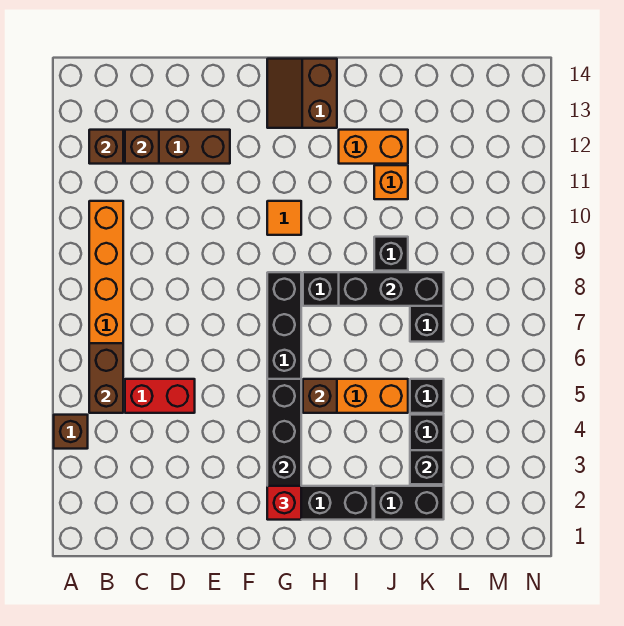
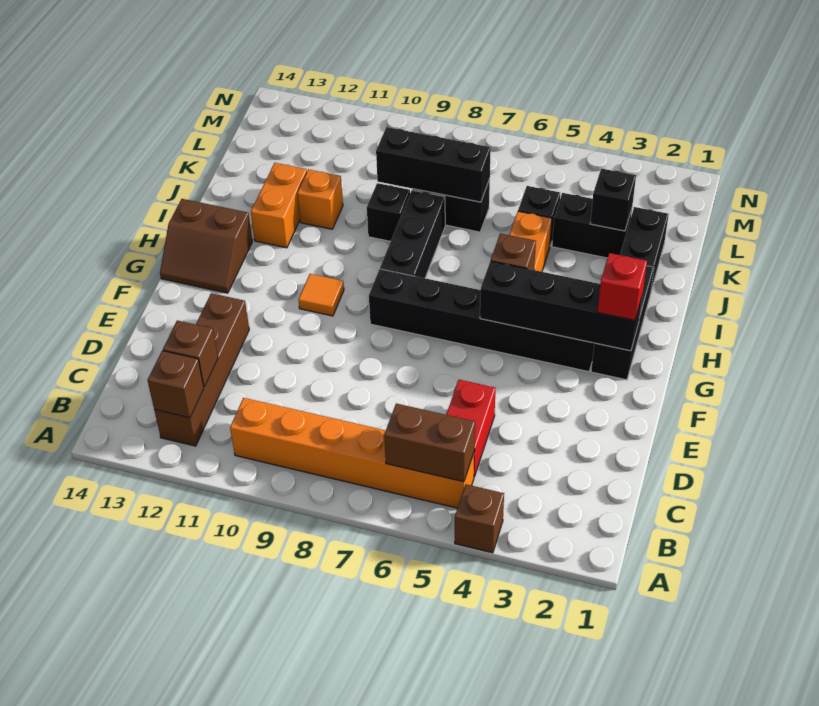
black brick I8:K8 level 2 -> black brick K7:K9 level 2

